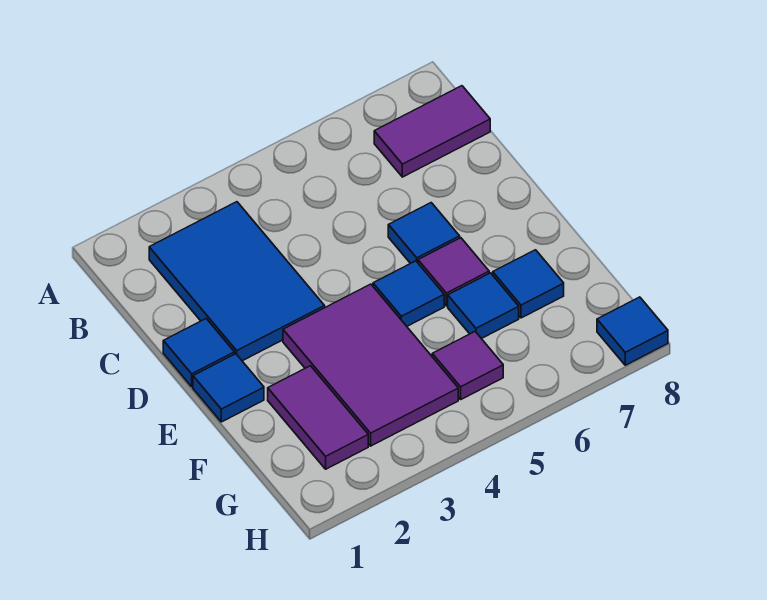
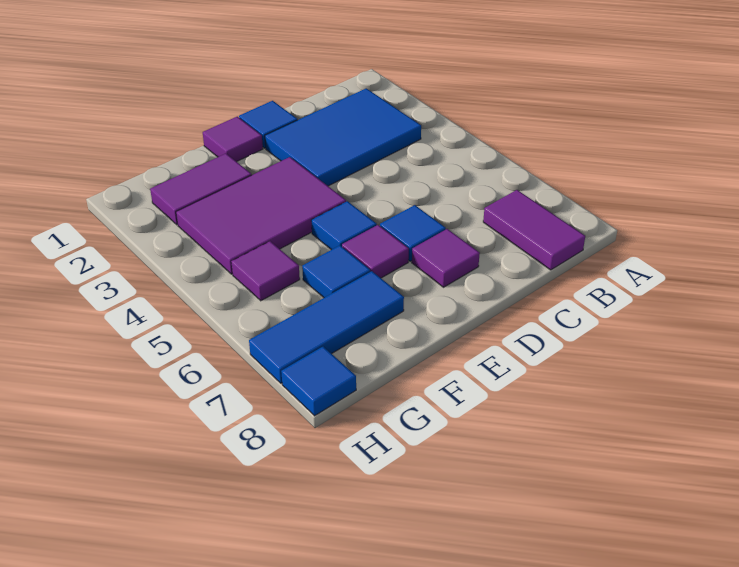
none -> purple tile D7 level 1
blue tile E1 level 1 -> purple tile E1 level 1
blue tile F7 level 1 -> blue tile F7:H7 level 1

